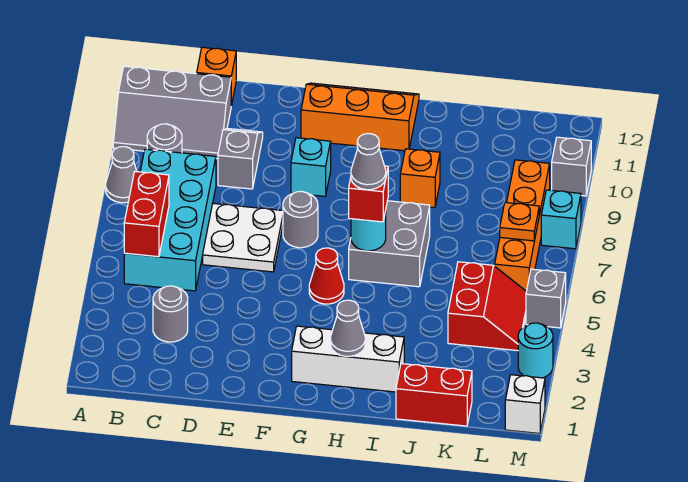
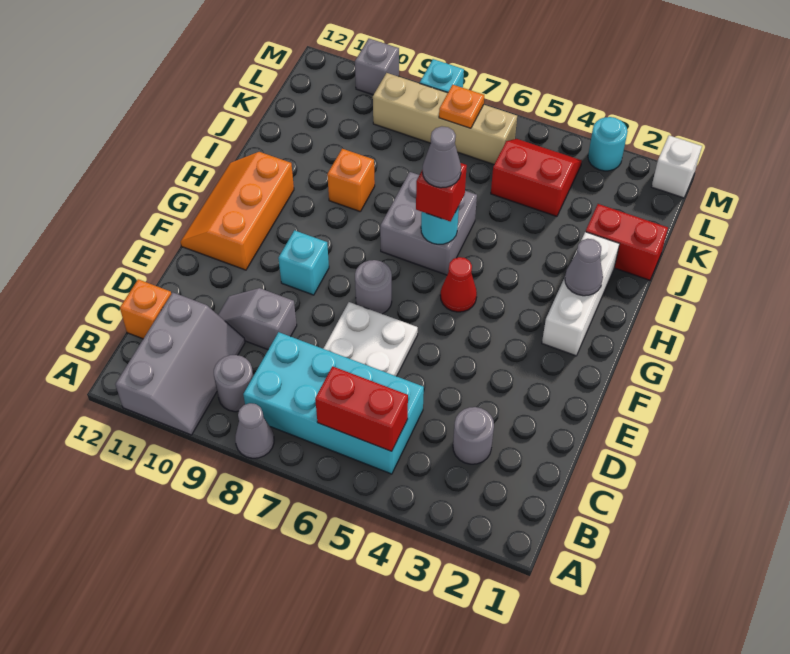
red brick J1:K1 level 1 -> red brick J1:J2 level 1
orange brick L6:L9 level 1 -> tan brick L6:L9 level 1
grey brick M5 level 1 -> none

